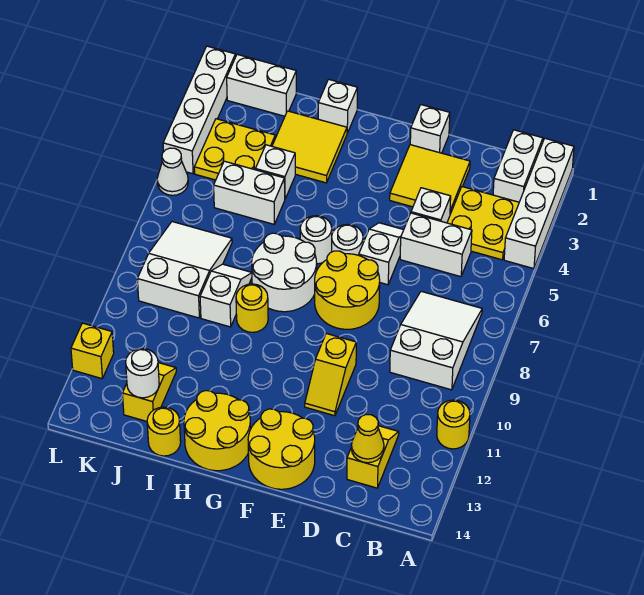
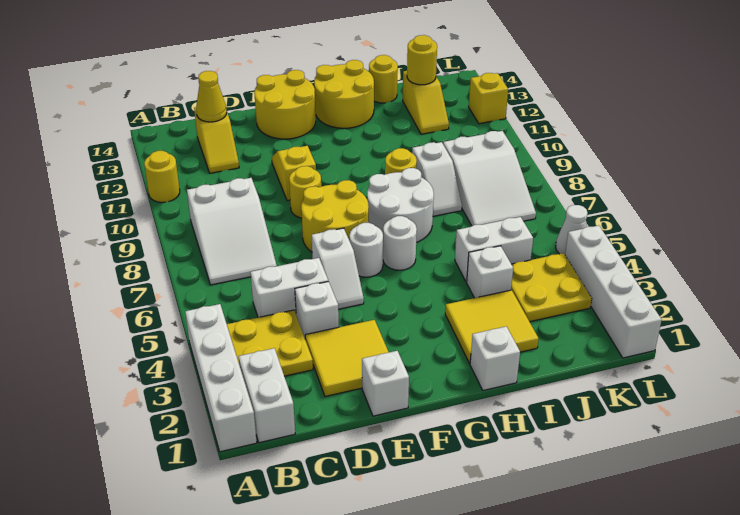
none -> yellow round brick E9 level 1
white brick J1:K1 level 1 -> none
white round brick J13 level 2 -> yellow round brick J13 level 2

